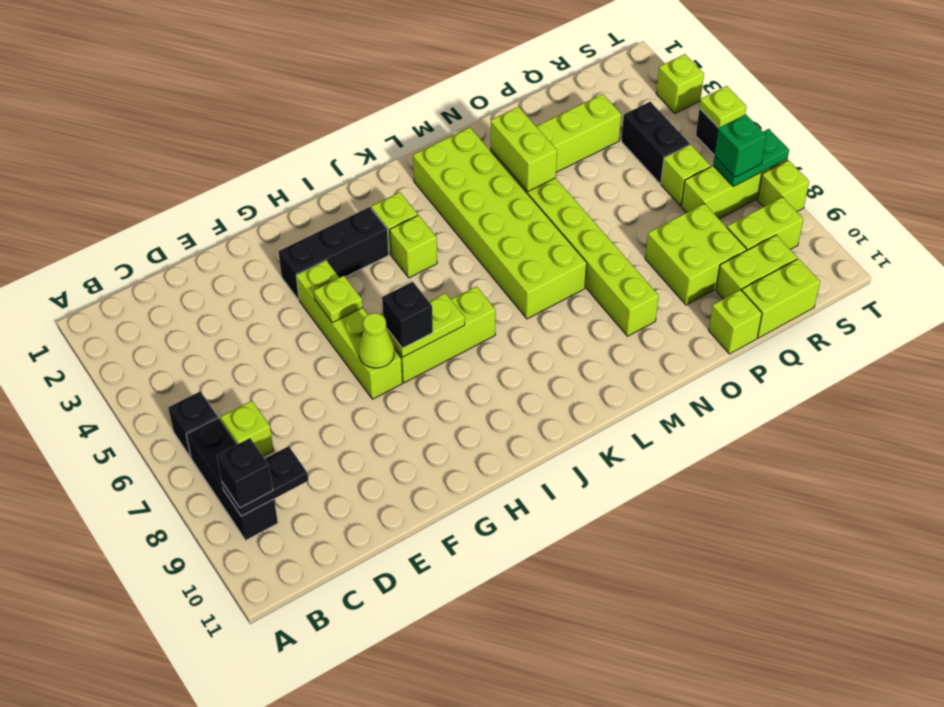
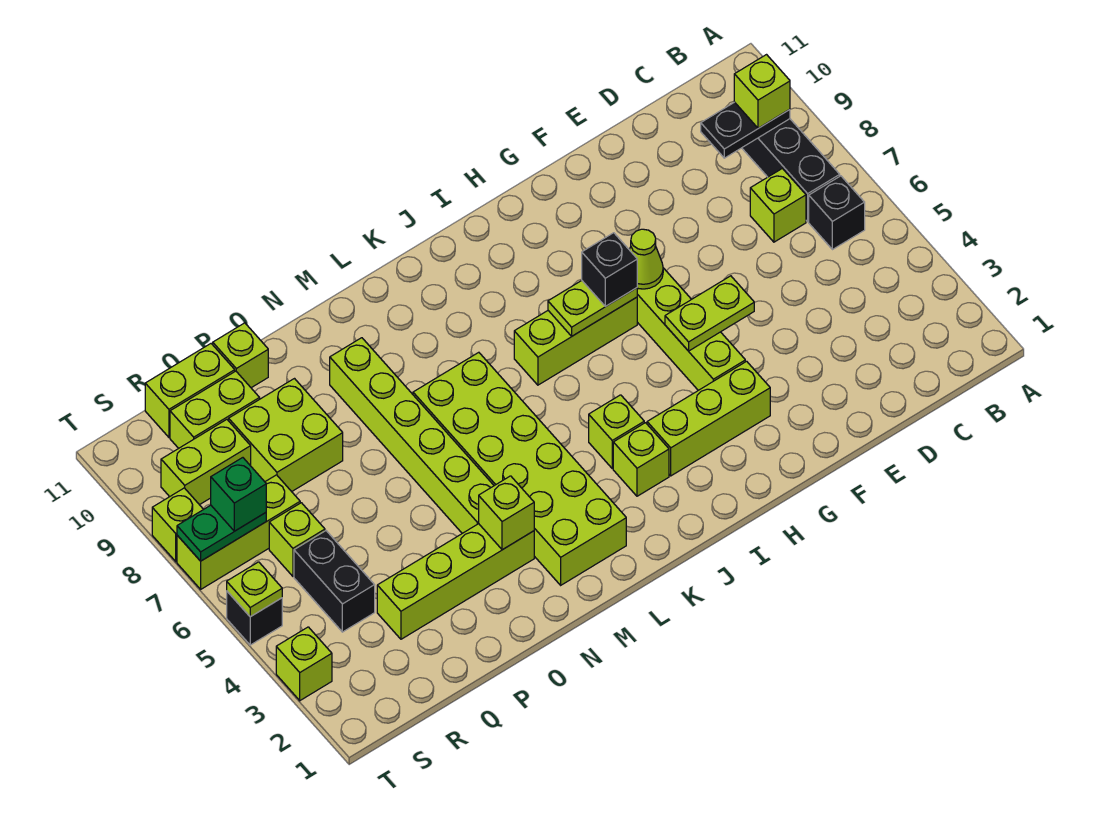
black brick B9 level 3 -> lime brick B9 level 3
black brick G3:I3 level 1 -> lime brick G3:I3 level 1
lime plate G5 level 2 -> lime plate F5:G5 level 2
lime brick N3:N4 level 2 -> lime brick N3 level 2

